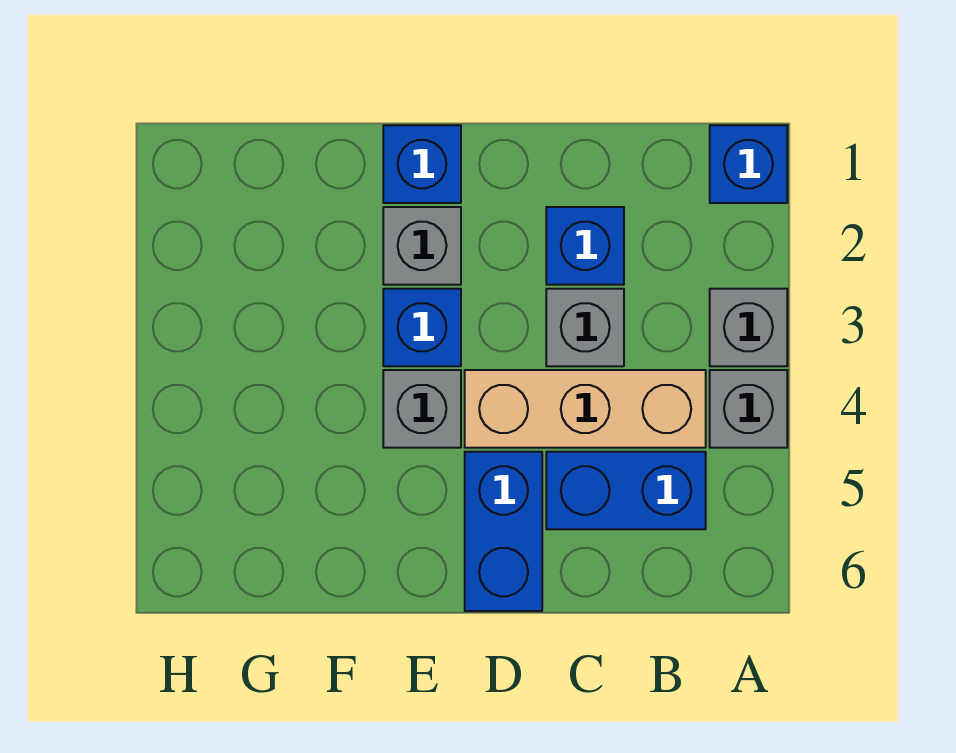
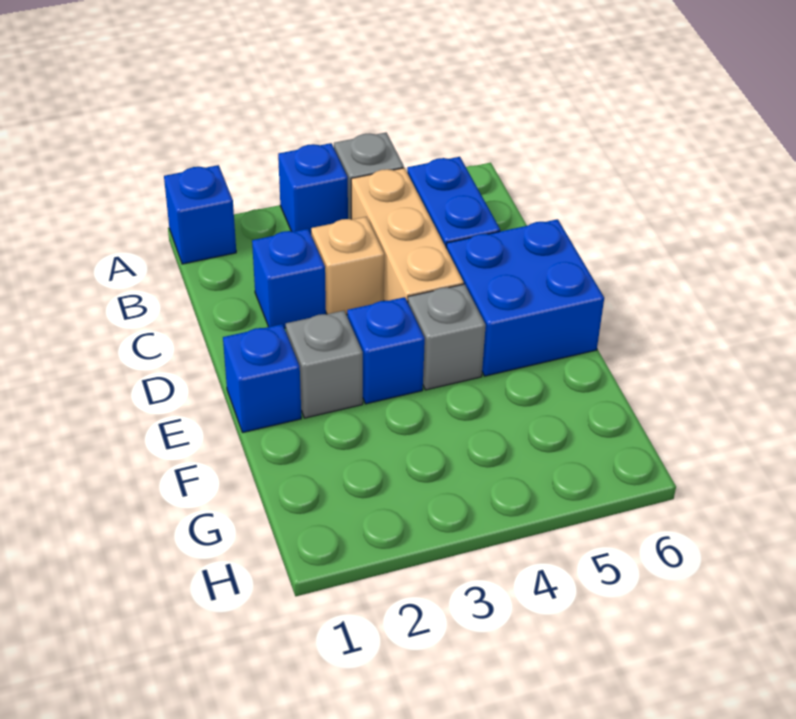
grey brick A3 level 1 -> blue brick A3 level 1
grey brick C3 level 1 -> tan brick C3 level 1
blue brick D5:D6 level 1 -> blue brick D5:E6 level 1

